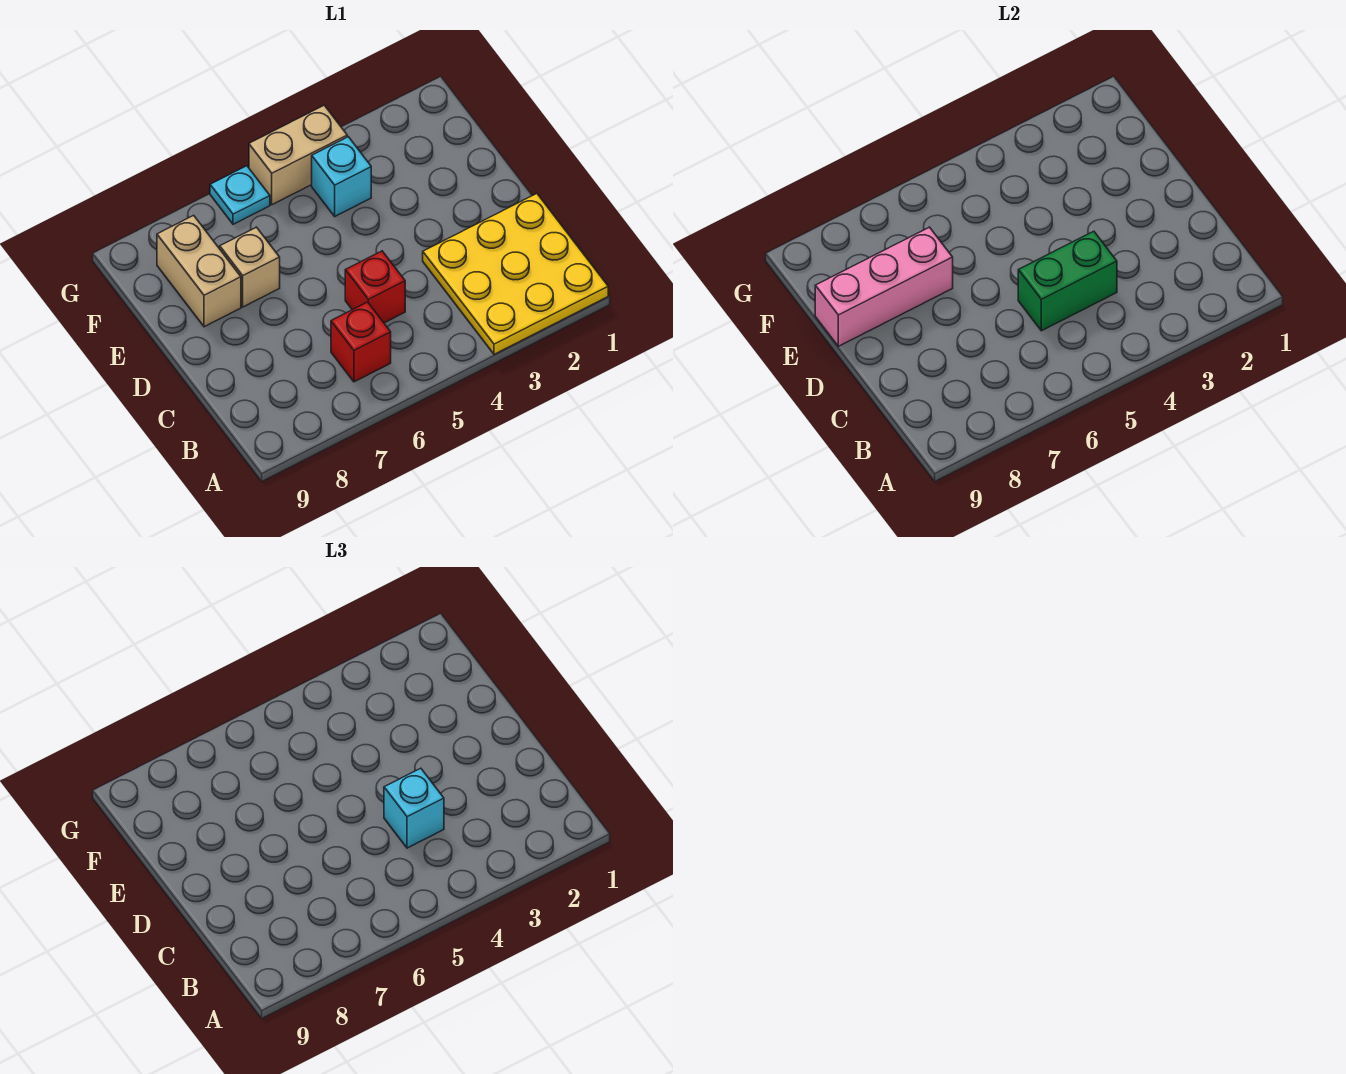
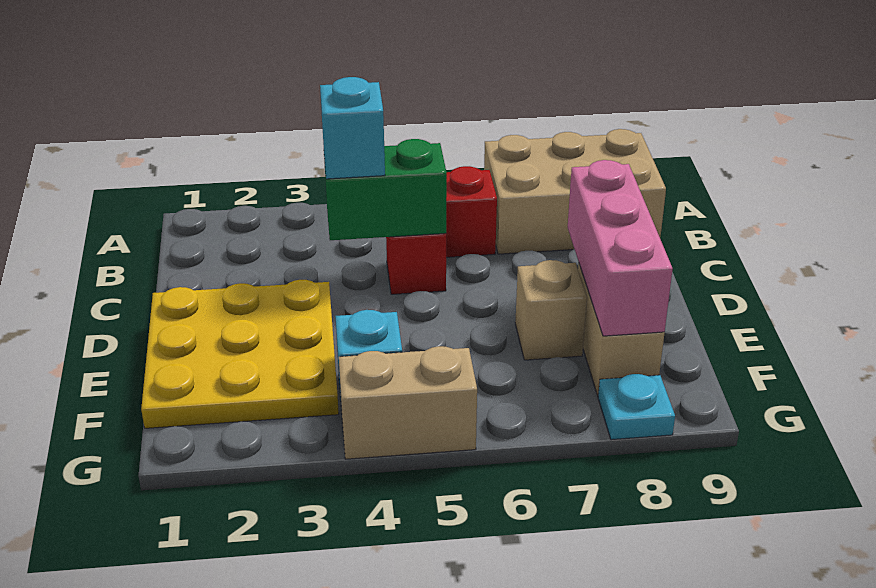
yellow plate A1:C3 level 1 -> yellow plate D1:F3 level 1
none -> tan brick A7:B9 level 1
pink brick E7:E9 level 2 -> pink brick D8:F8 level 2
cyan plate G6 level 1 -> cyan plate G8 level 1

